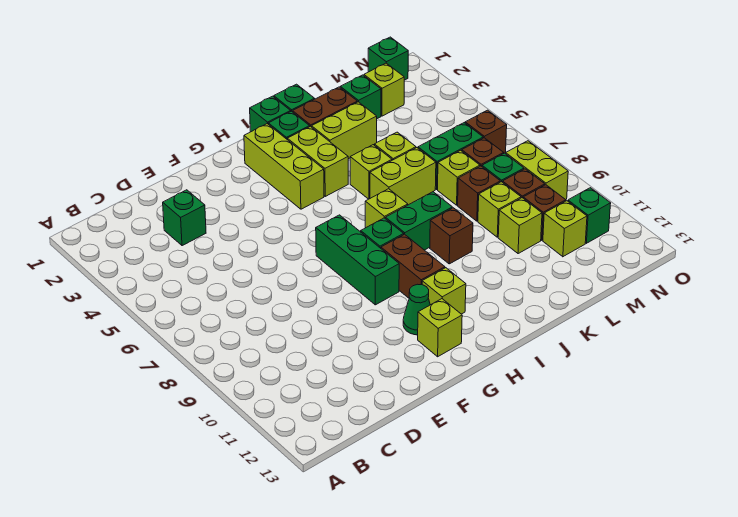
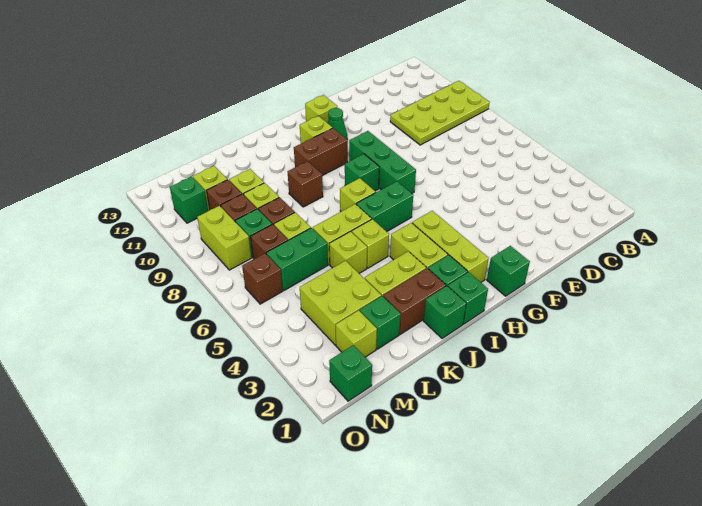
none -> lime plate A9:D10 level 1
green brick D3 level 1 -> green brick G1 level 1
brown brick H9:H10 level 1 -> brown brick H10:I10 level 1
green brick I8:J8 level 1 -> green brick H6:I6 level 1
none -> lime brick L3:M4 level 1

